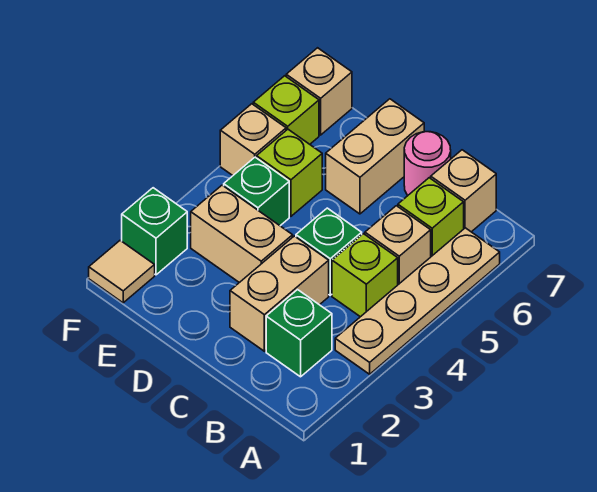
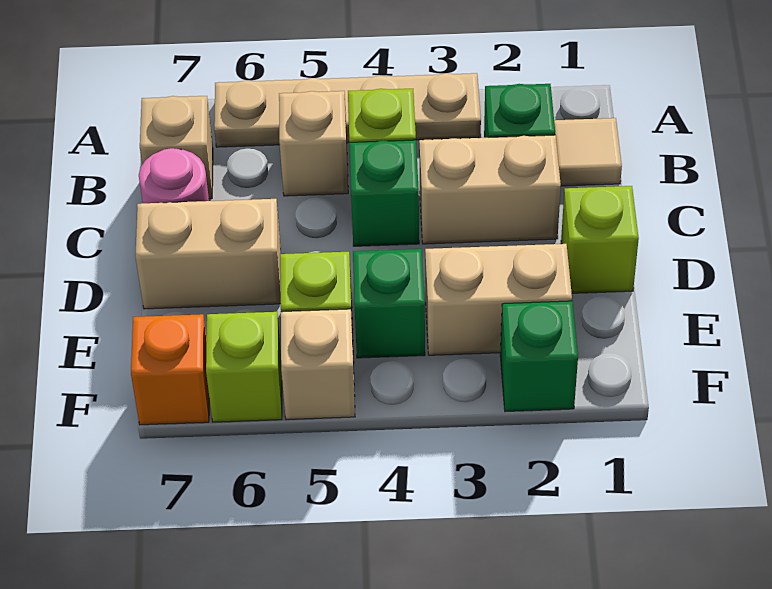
lime brick B6 level 1 -> lime brick D1 level 1
tan brick D3:E3 level 1 -> tan brick E2:E3 level 1
tan tile F1 level 1 -> tan tile B1 level 1
tan brick F7 level 1 -> orange brick F7 level 1

